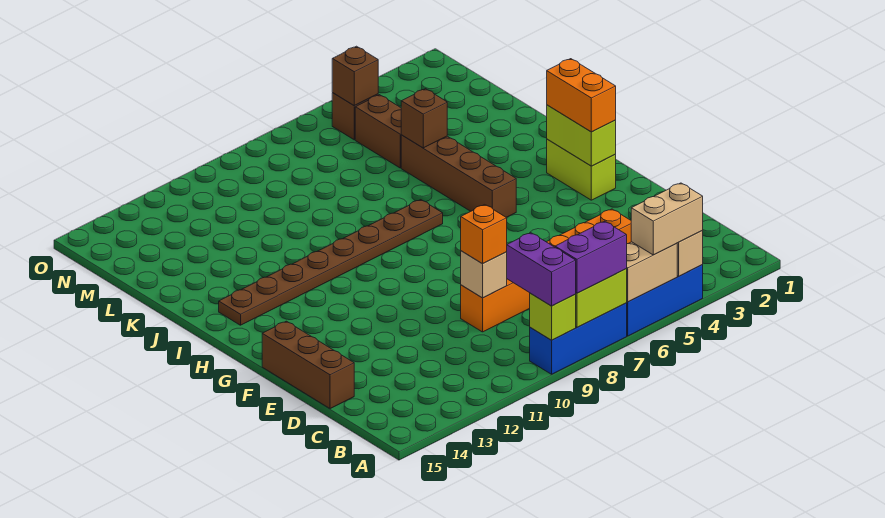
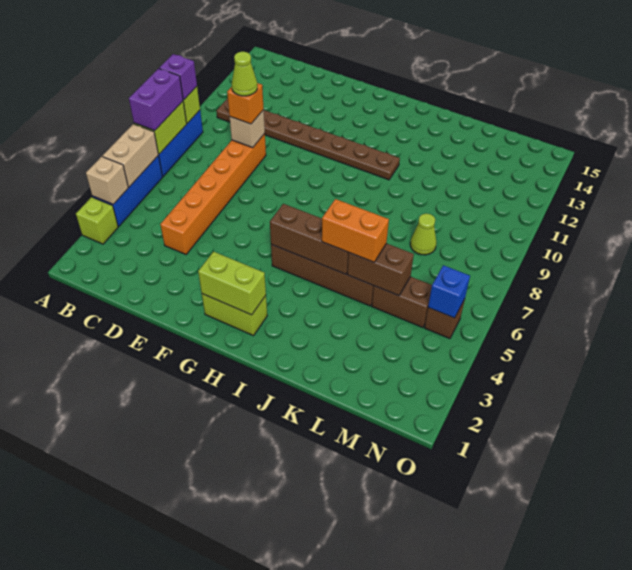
none -> lime brick A3 level 1
tan brick A4:A5 level 3 -> none
purple brick A9:B9 level 3 -> purple brick A9 level 3
none -> lime cone D9 level 4
brown brick D15:F15 level 1 -> brown brick H5:J5 level 2
orange brick G2:H2 level 3 -> orange brick J5:K5 level 3
brown plate I7:I14 level 1 -> brown plate B11:I11 level 1
brown brick K5 level 2 -> brown brick K5:L5 level 2
none -> lime cone L8 level 1
brown brick N5 level 2 -> blue brick N5 level 2

